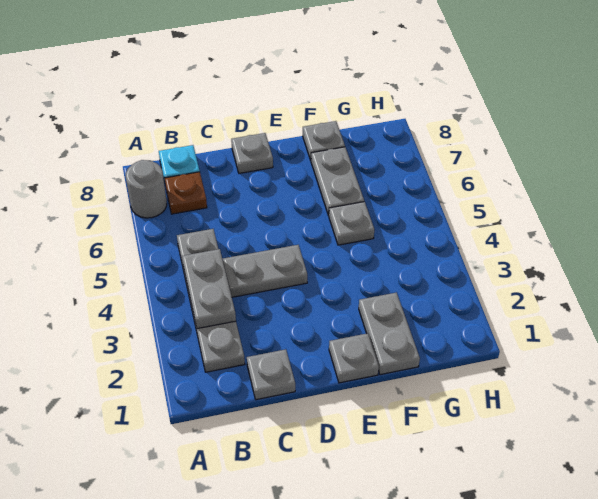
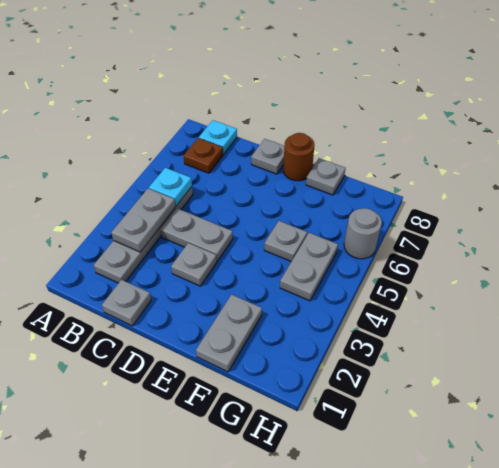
grey round brick A7 level 1 -> grey round brick H6 level 1
none -> cyan plate B5 level 2
grey plate E1 level 1 -> grey plate D3 level 1
none -> brown round brick E8 level 1
grey plate F6:F7 level 1 -> grey plate G4:G5 level 1

